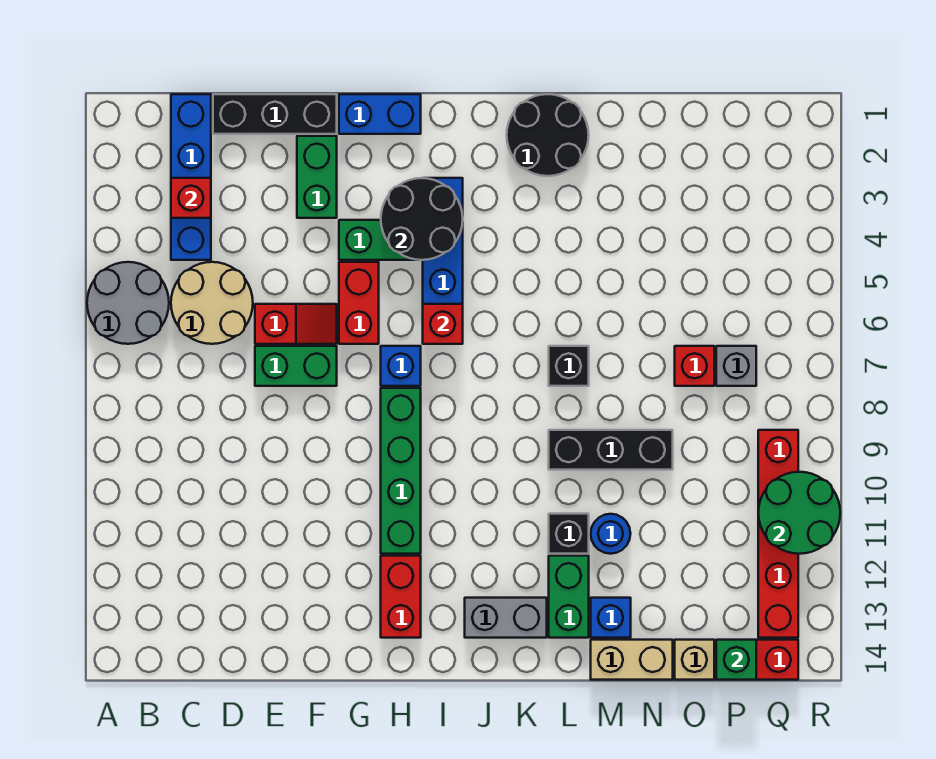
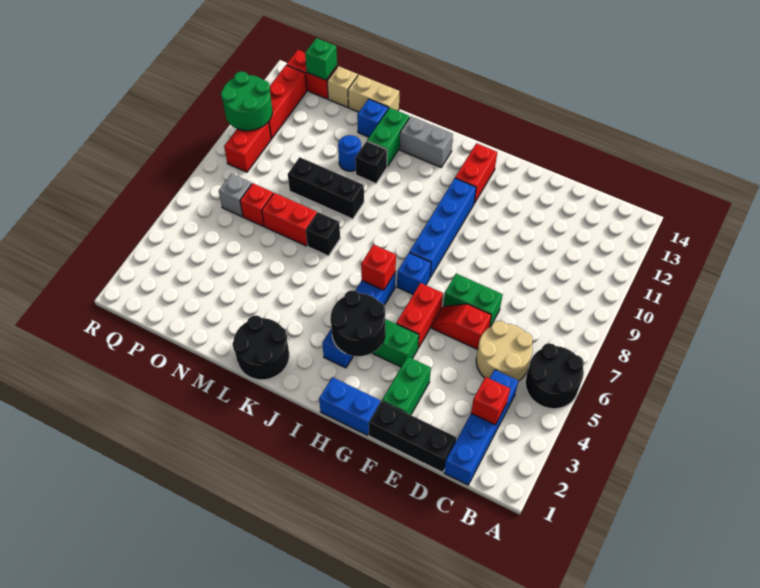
grey round brick A5:B6 level 1 -> black round brick A5:B6 level 1
green brick H8:H11 level 1 -> blue brick H8:H11 level 1
none -> red brick M7:N7 level 1

